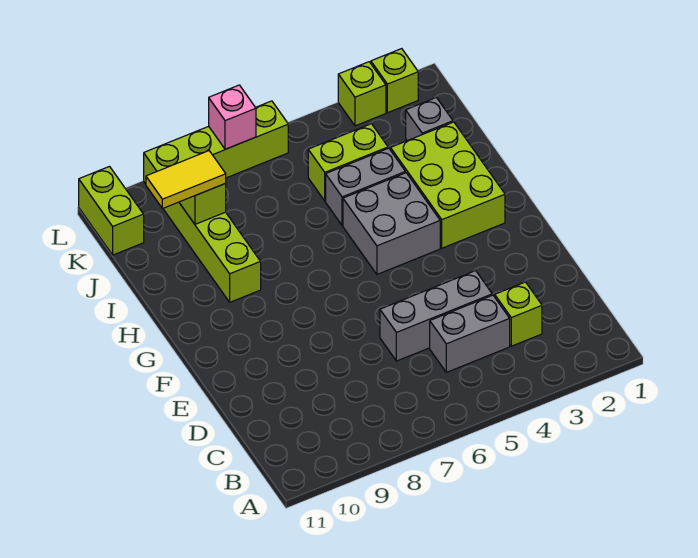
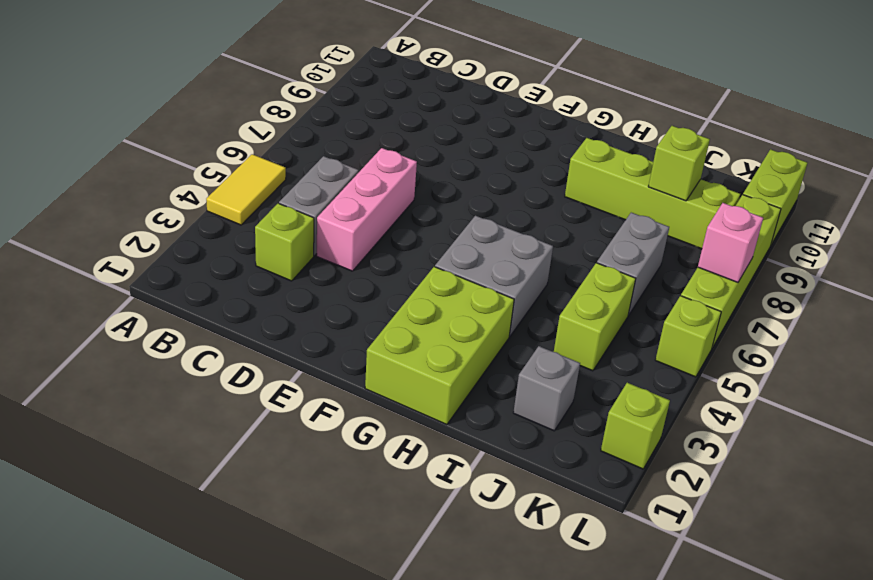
grey brick D4:D6 level 1 -> pink brick D4:D6 level 1
lime brick G2:I3 level 1 -> lime brick G1:H3 level 1
grey brick I4:I5 level 1 -> grey brick J6:J7 level 1
yellow tile J9:J10 level 3 -> yellow tile A4:A5 level 1
lime brick K11:L11 level 1 -> lime brick L10:L11 level 1
lime brick L3 level 1 -> lime brick L5 level 1

